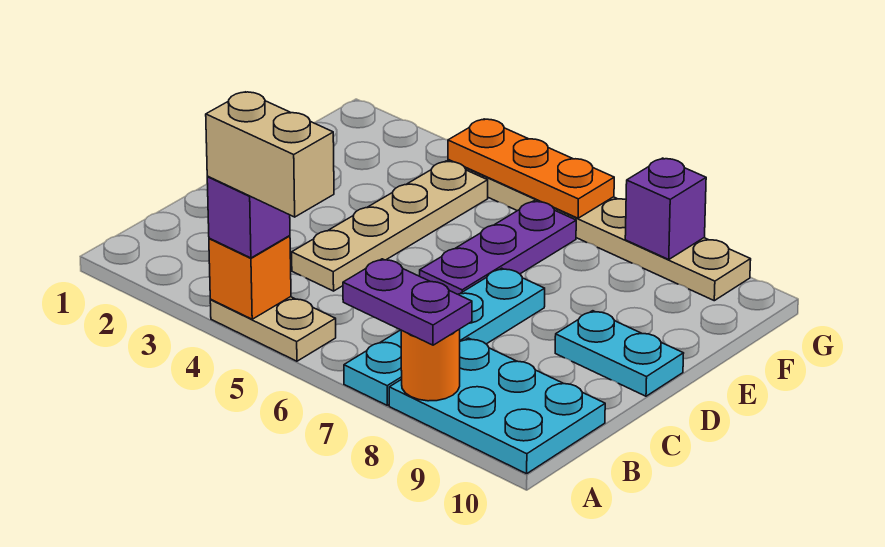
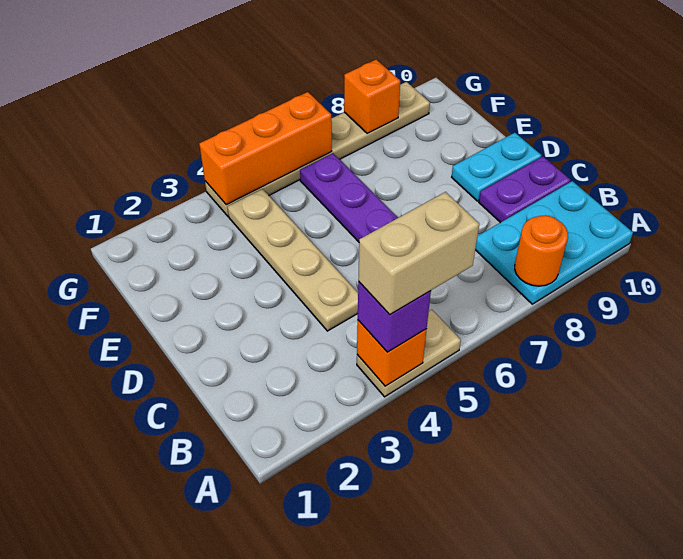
cyan plate A7:D7 level 1 -> none
purple plate A7:A8 level 3 -> purple plate C9:C10 level 1
orange plate G4:G6 level 2 -> orange brick G4:G6 level 2
purple brick G8 level 2 -> orange brick G8 level 2

